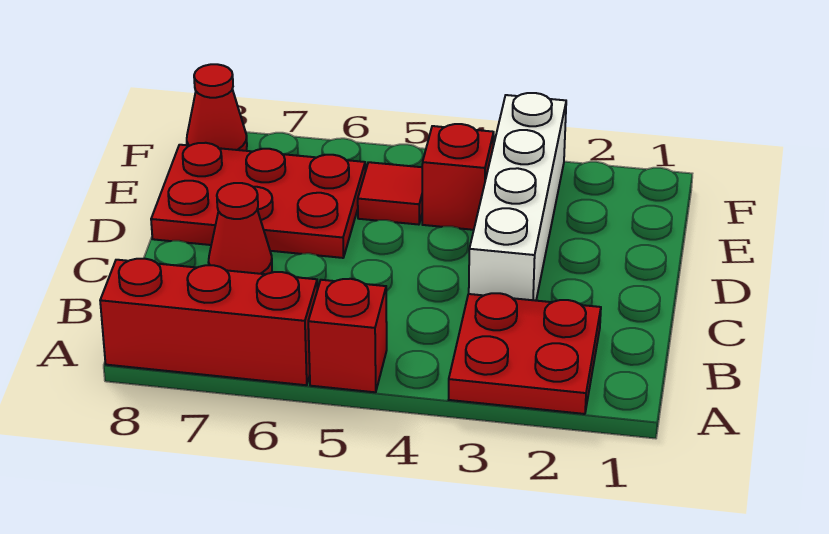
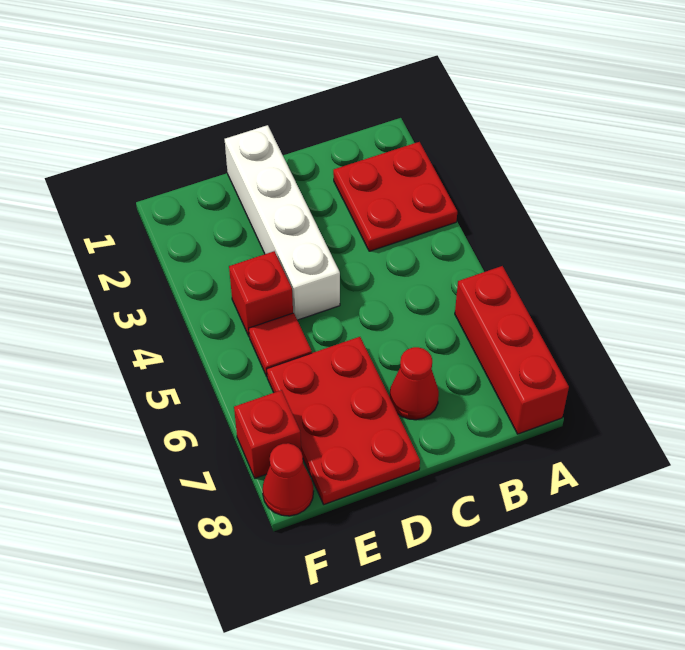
red brick A5 level 1 -> red brick F7 level 1
white brick C3:F3 level 1 -> white brick D1:D4 level 1

